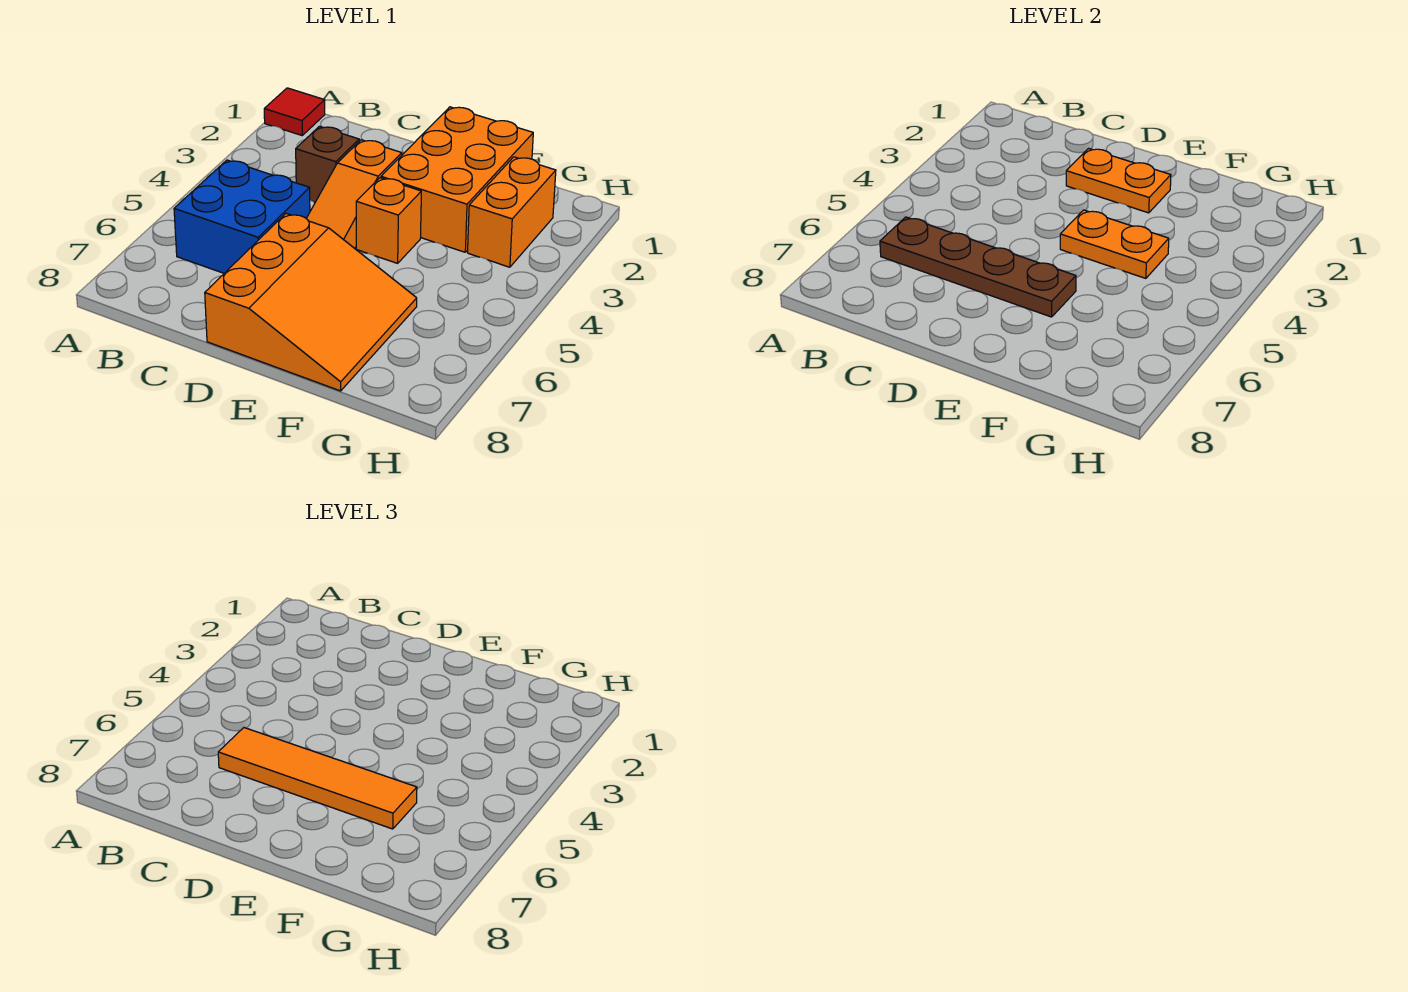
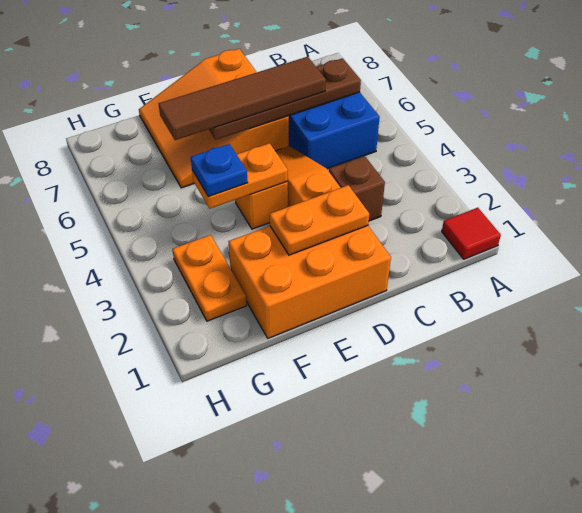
orange tile C6:F6 level 3 -> brown tile C6:F6 level 3
orange brick E1:F3 level 1 -> orange brick D1:F2 level 1
none -> blue plate F4 level 3
orange brick G2:G3 level 1 -> orange plate G2:G3 level 1

